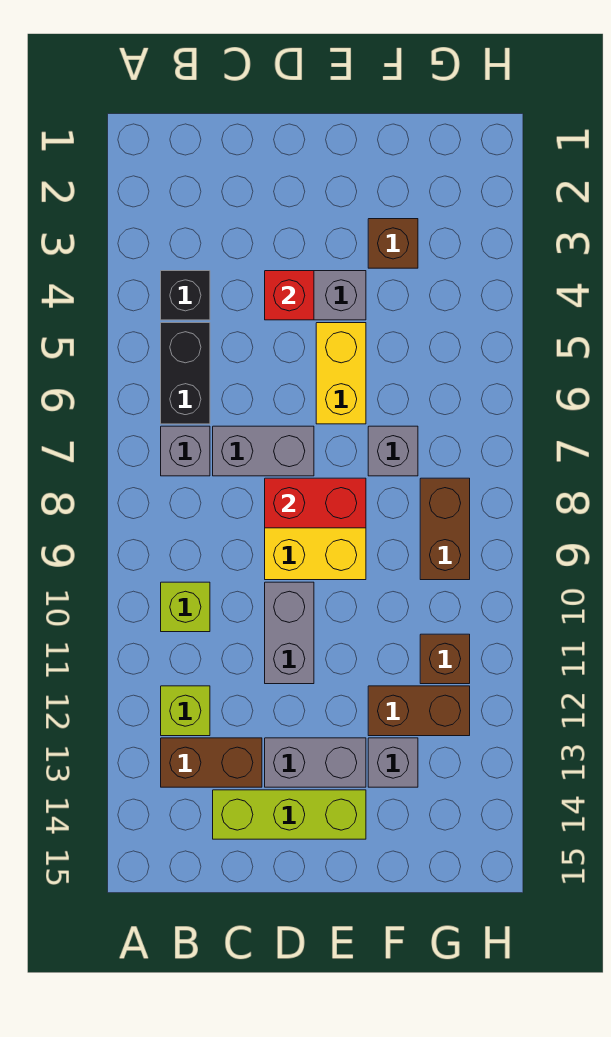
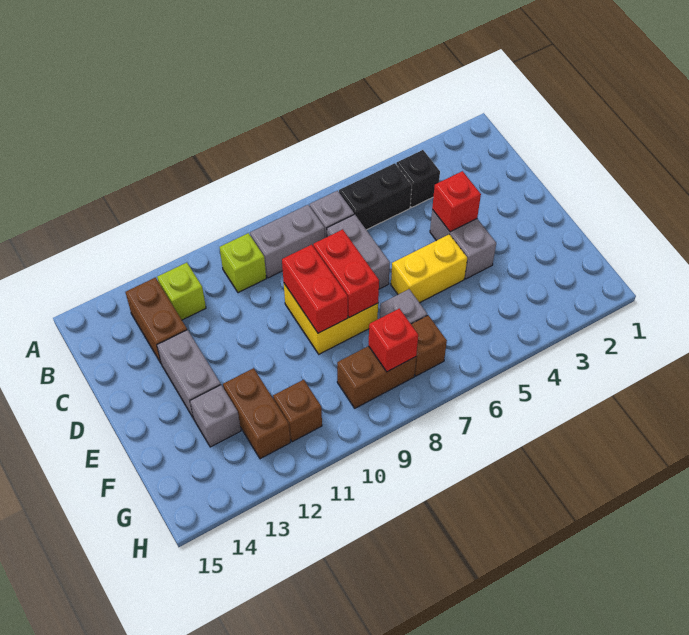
lime brick C14:E14 level 1 -> none
none -> red brick D9:E9 level 2
grey brick D10:D11 level 1 -> grey brick B8:B9 level 1
brown brick F3 level 1 -> brown brick G7 level 1
none -> red brick G8 level 2

